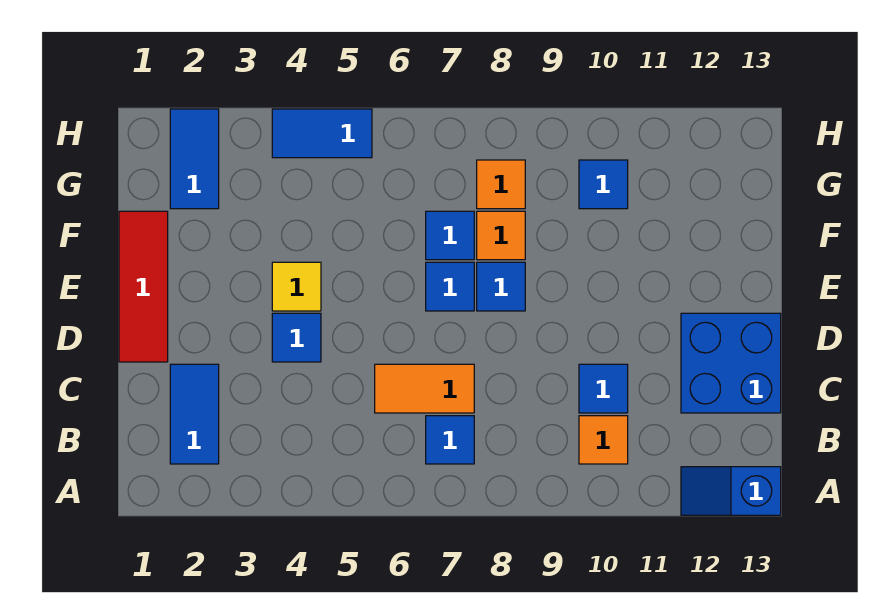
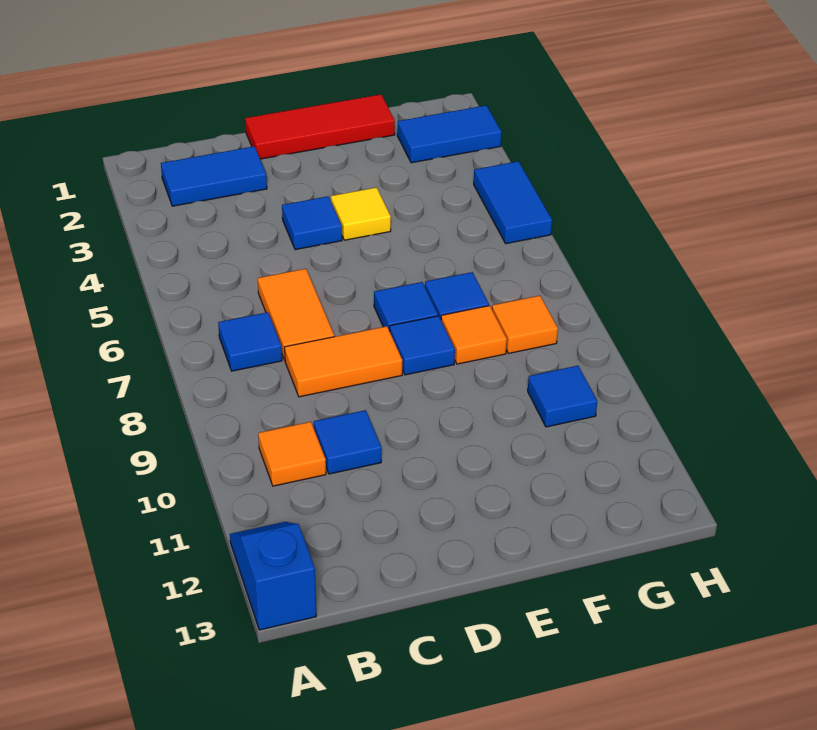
none -> orange tile C8:D8 level 1
blue brick C12:D13 level 1 -> none

